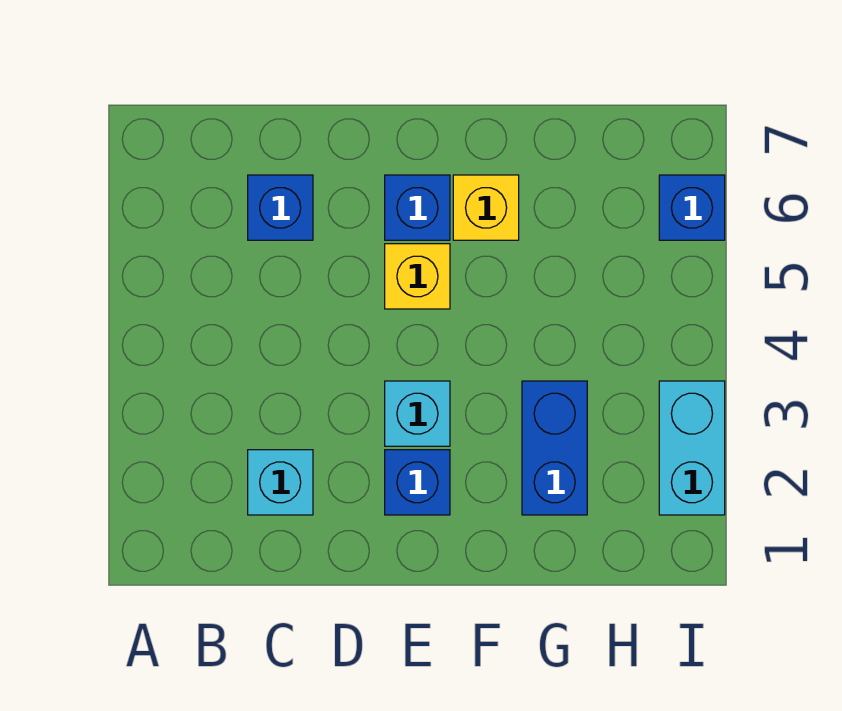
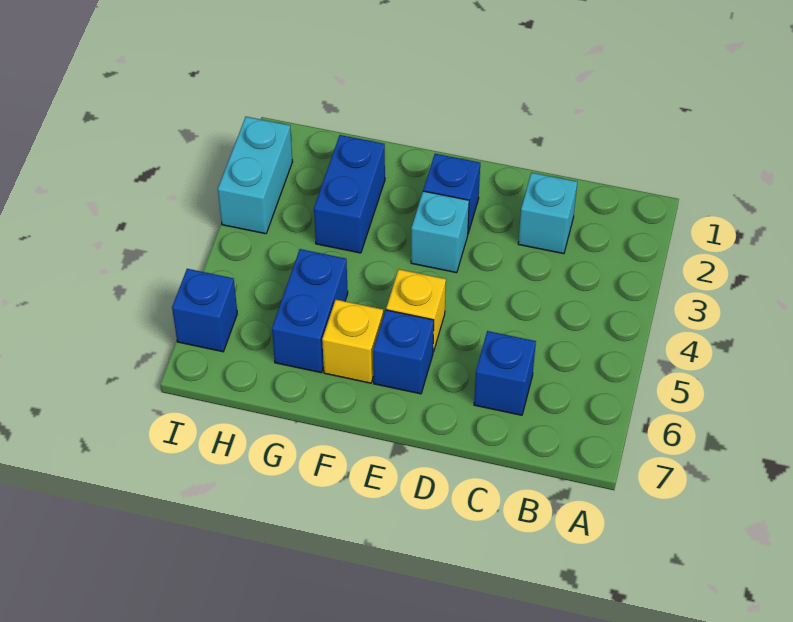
none -> blue brick G5:G6 level 1

